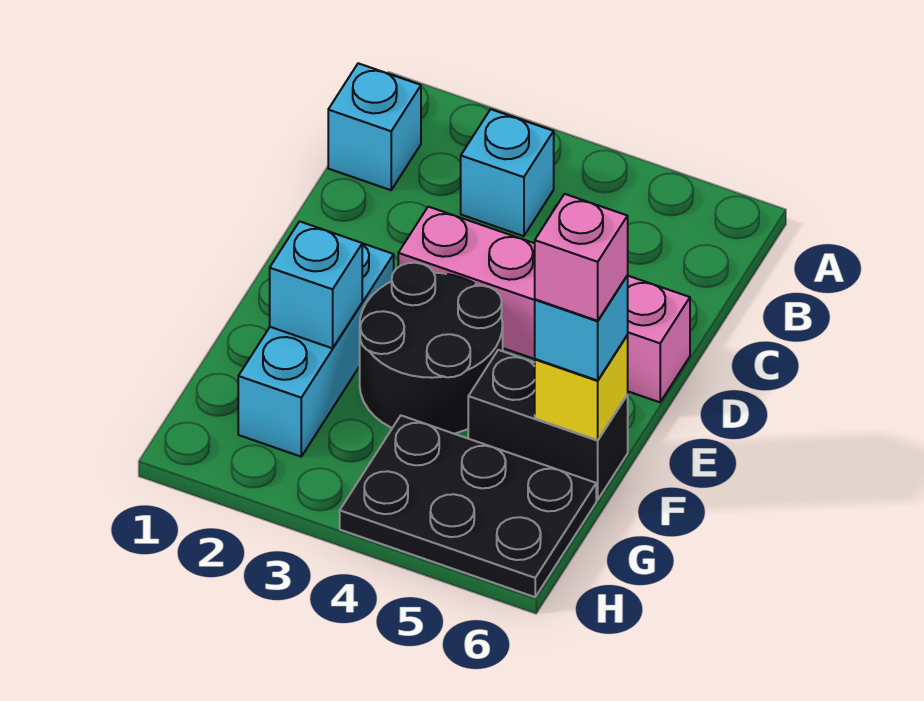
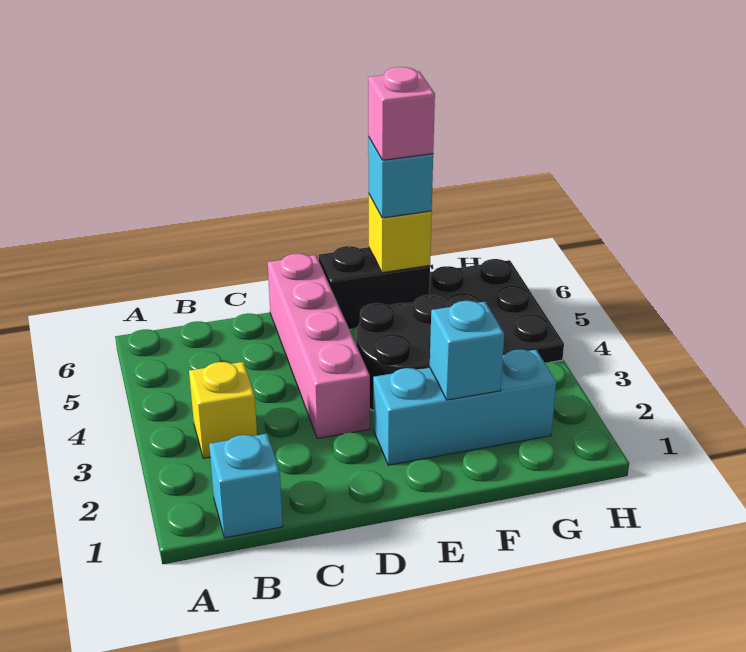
cyan brick B3 level 1 -> yellow brick B3 level 1
black brick F5:F6 level 1 -> black brick E6:F6 level 1

